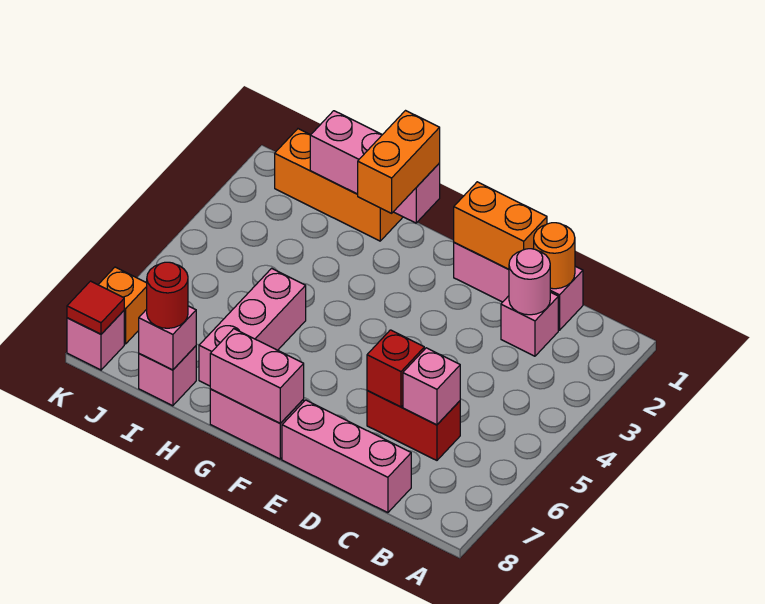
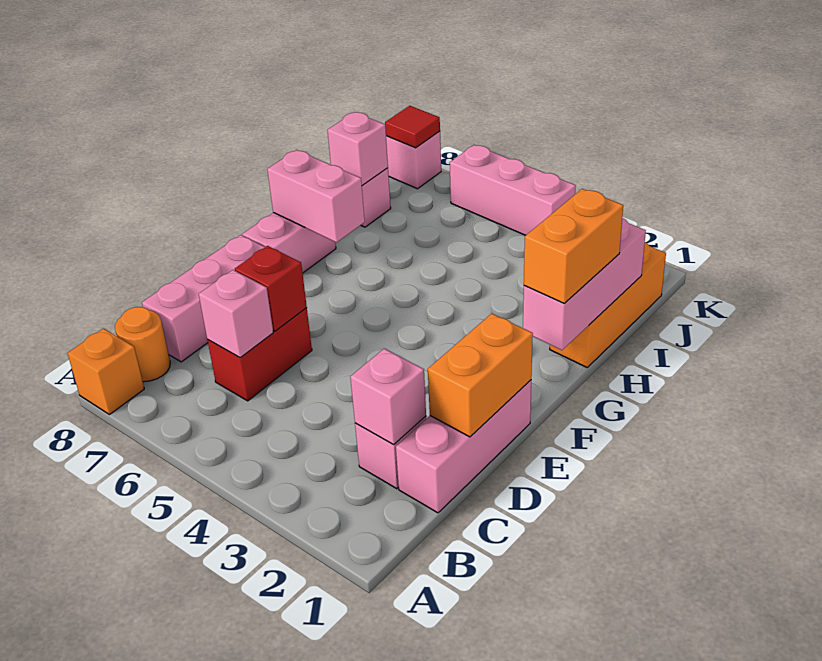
orange round brick C1 level 2 -> orange round brick B8 level 1
pink round brick C2 level 2 -> pink brick C2 level 2
pink brick F8:G8 level 2 -> pink brick G7:G8 level 2
orange brick G1:G2 level 3 -> orange brick G1:H1 level 3
pink brick H5:H7 level 1 -> pink brick K4:K6 level 1
red round brick I8 level 3 -> none
orange brick K7 level 1 -> orange brick A8 level 1

